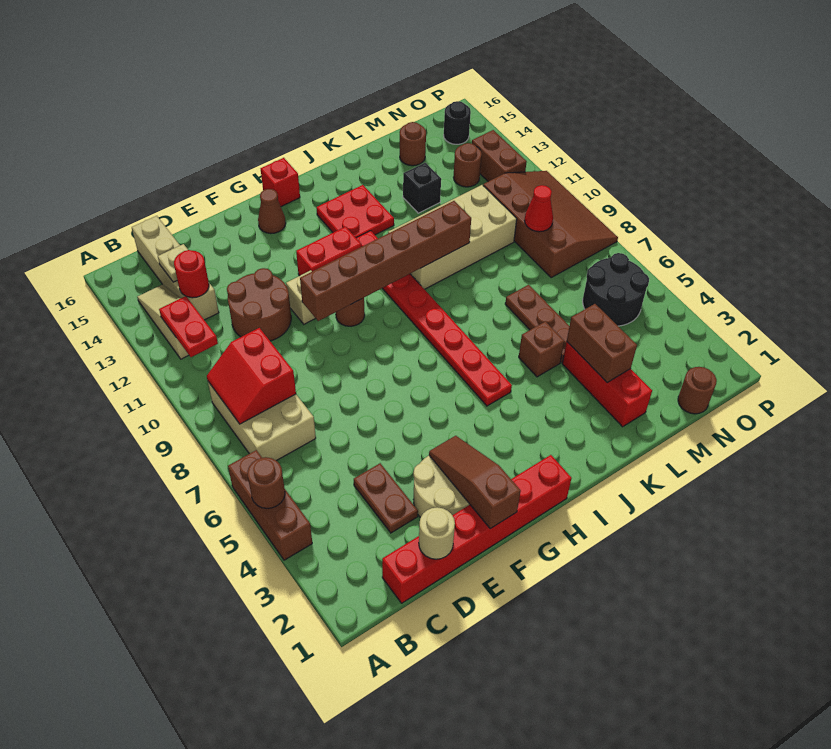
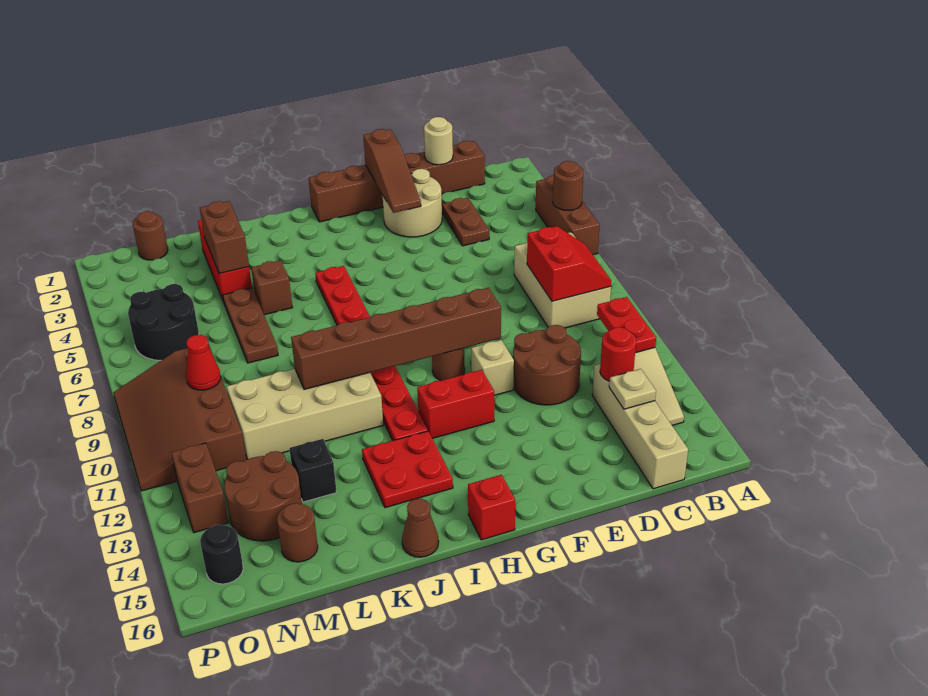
red brick C1:H1 level 1 -> brown brick C1:H1 level 1
brown cone G15 level 1 -> brown cone J16 level 1
brown round brick N13 level 1 -> brown round brick M13:N14 level 1

